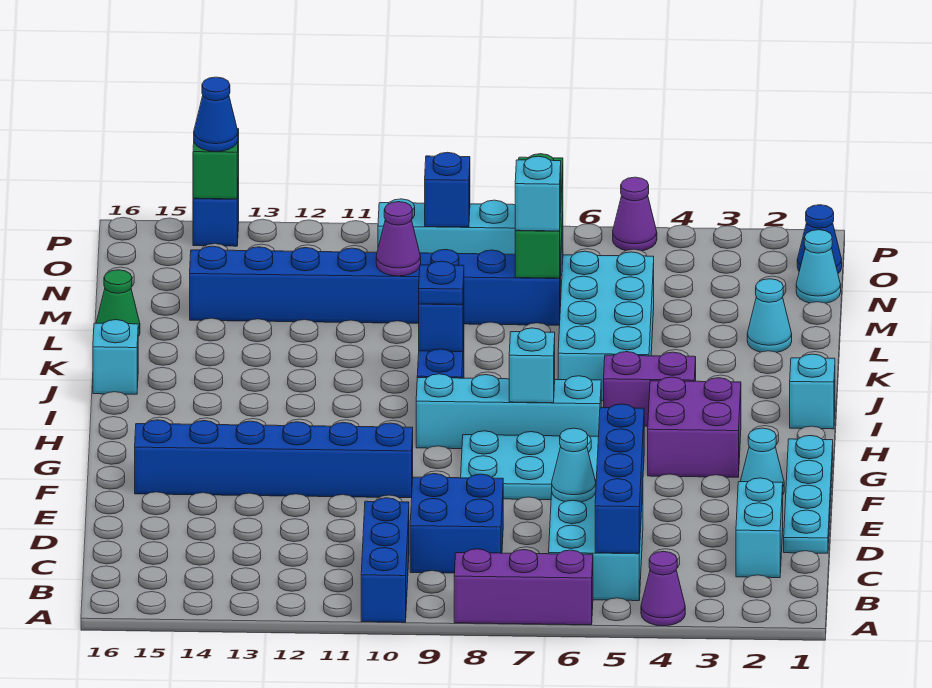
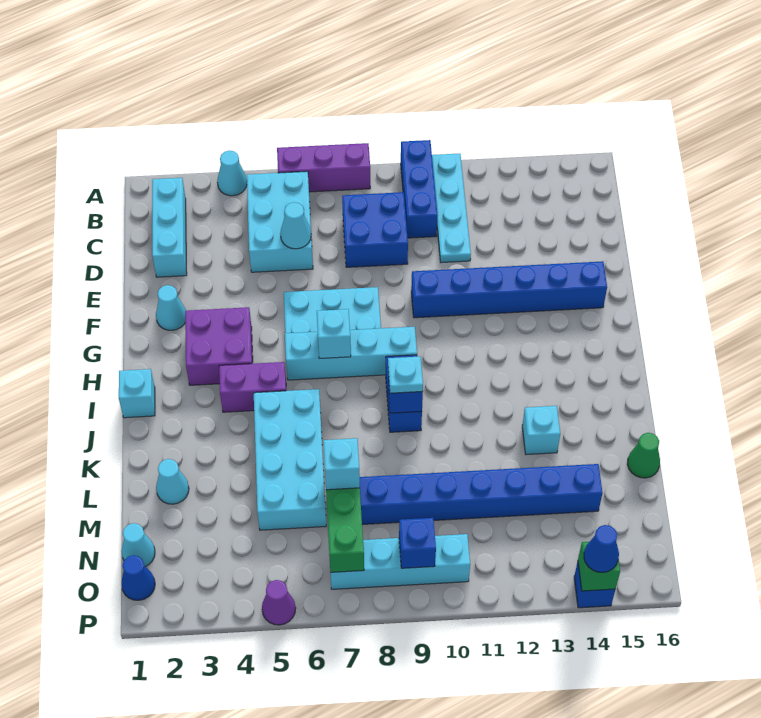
purple cone A4 level 1 -> cyan cone A4 level 1
blue brick B5:E5 level 2 -> none
cyan brick C2:D2 level 1 -> cyan brick B2:D2 level 1
cyan plate D1:G1 level 1 -> cyan plate A11:D11 level 1
blue plate J9 level 3 -> cyan plate J9 level 3
cyan brick J16 level 1 -> cyan brick K13 level 1
purple cone M10 level 2 -> none

